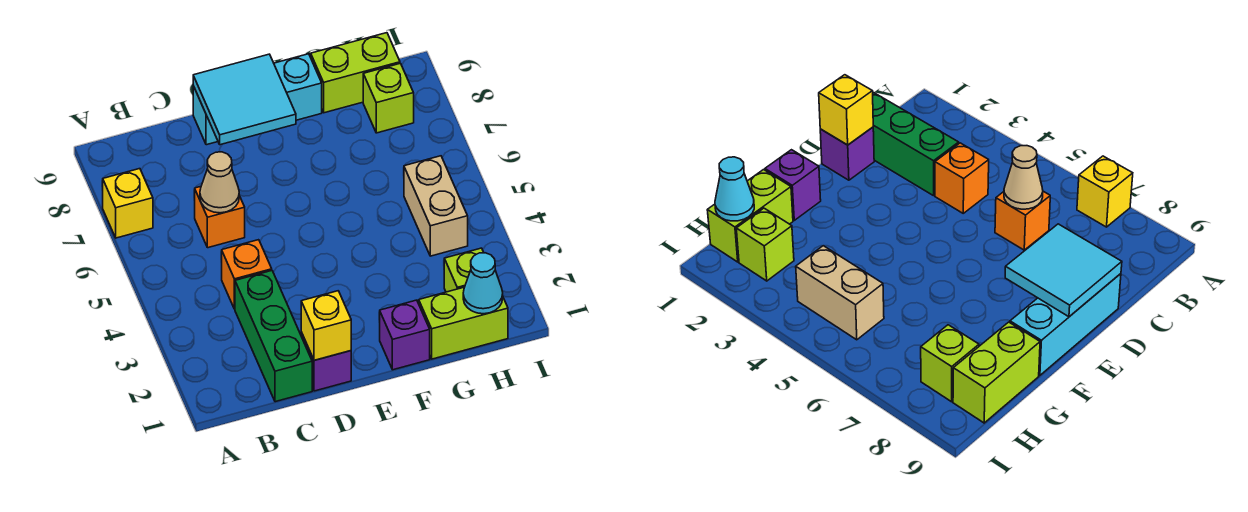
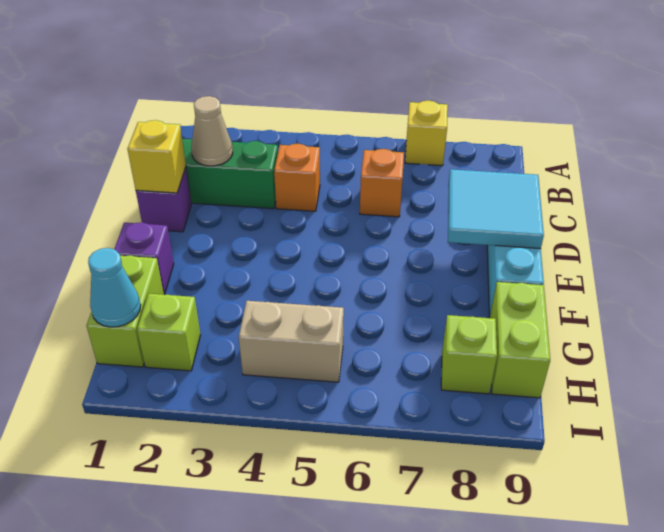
tan cone C6 level 2 -> tan cone C2 level 2

